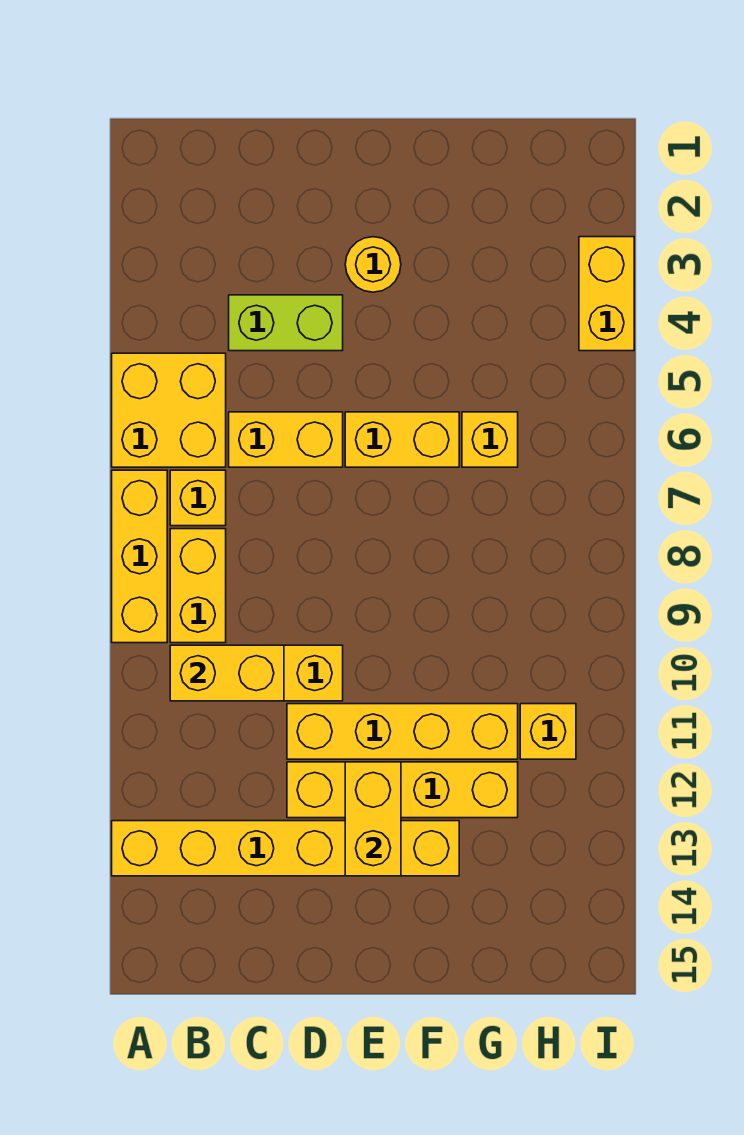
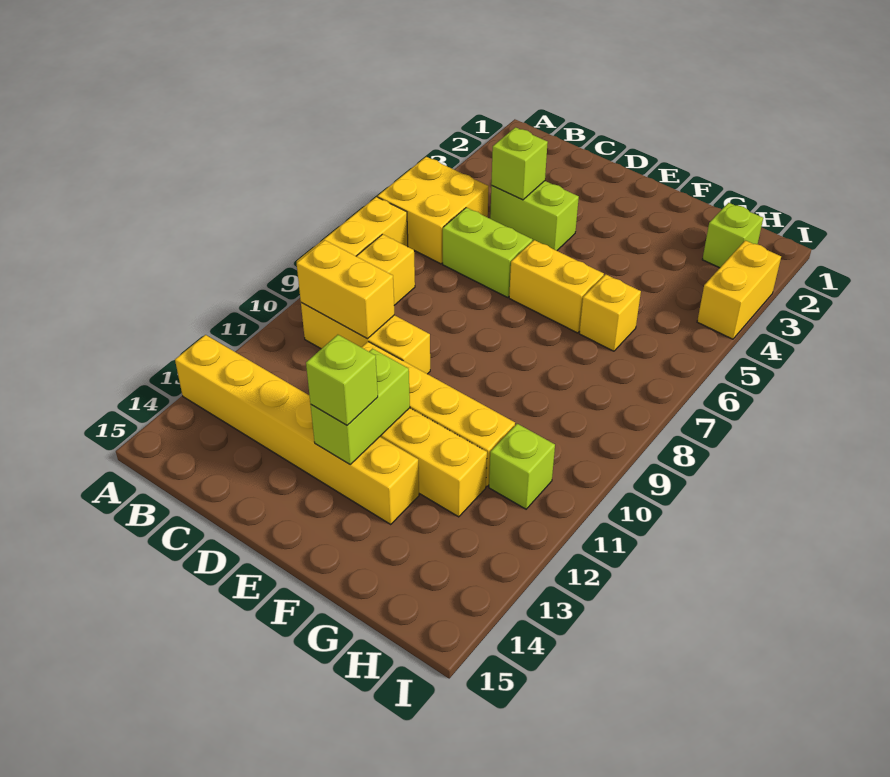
yellow brick B7 level 1 -> none
none -> lime brick C4 level 2
yellow brick C6:D6 level 1 -> lime brick C6:D6 level 1
yellow round brick E3 level 1 -> none
yellow brick E12:E13 level 2 -> lime brick E12:E13 level 2
none -> lime brick E13 level 3
none -> lime brick H2 level 1
yellow brick H11 level 1 -> lime brick H11 level 1

